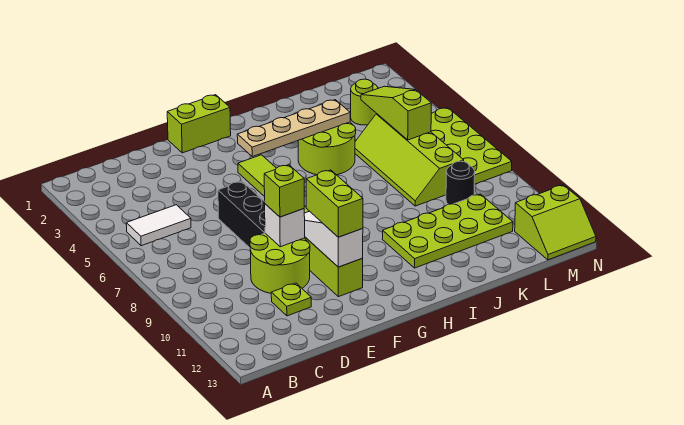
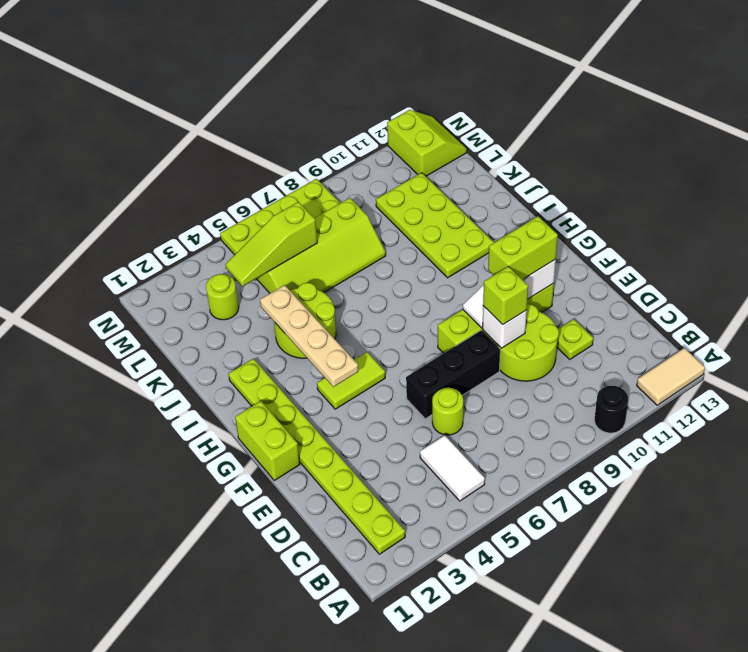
none -> tan tile A12:A13 level 1
none -> lime plate B2:I2 level 1
none -> lime round brick D6 level 1
black round brick L9 level 1 -> black round brick A10 level 1

